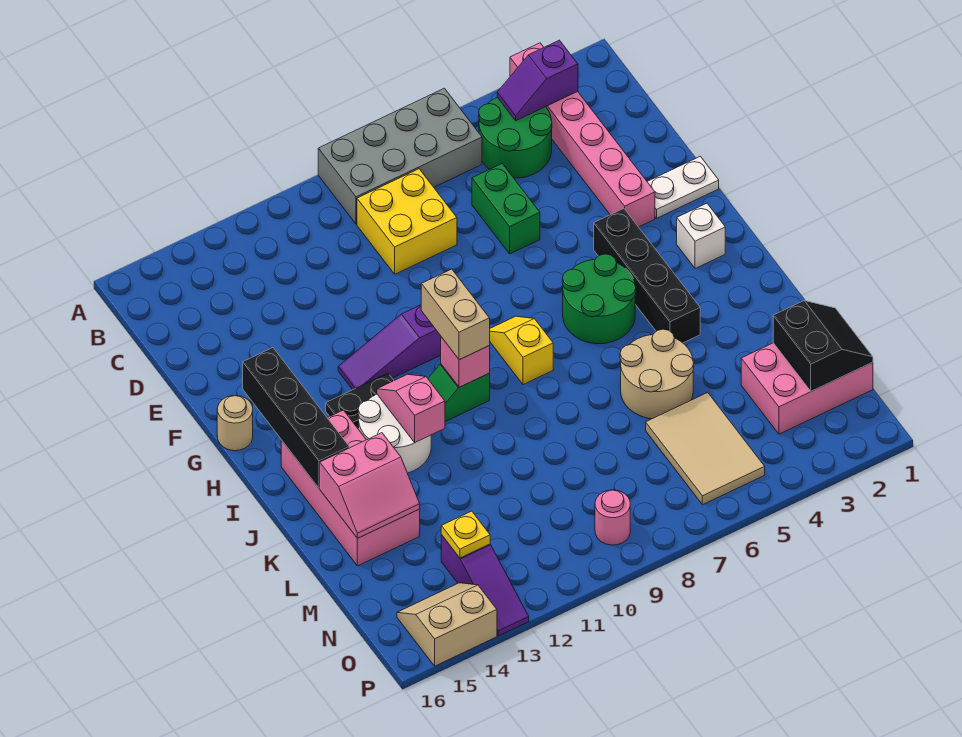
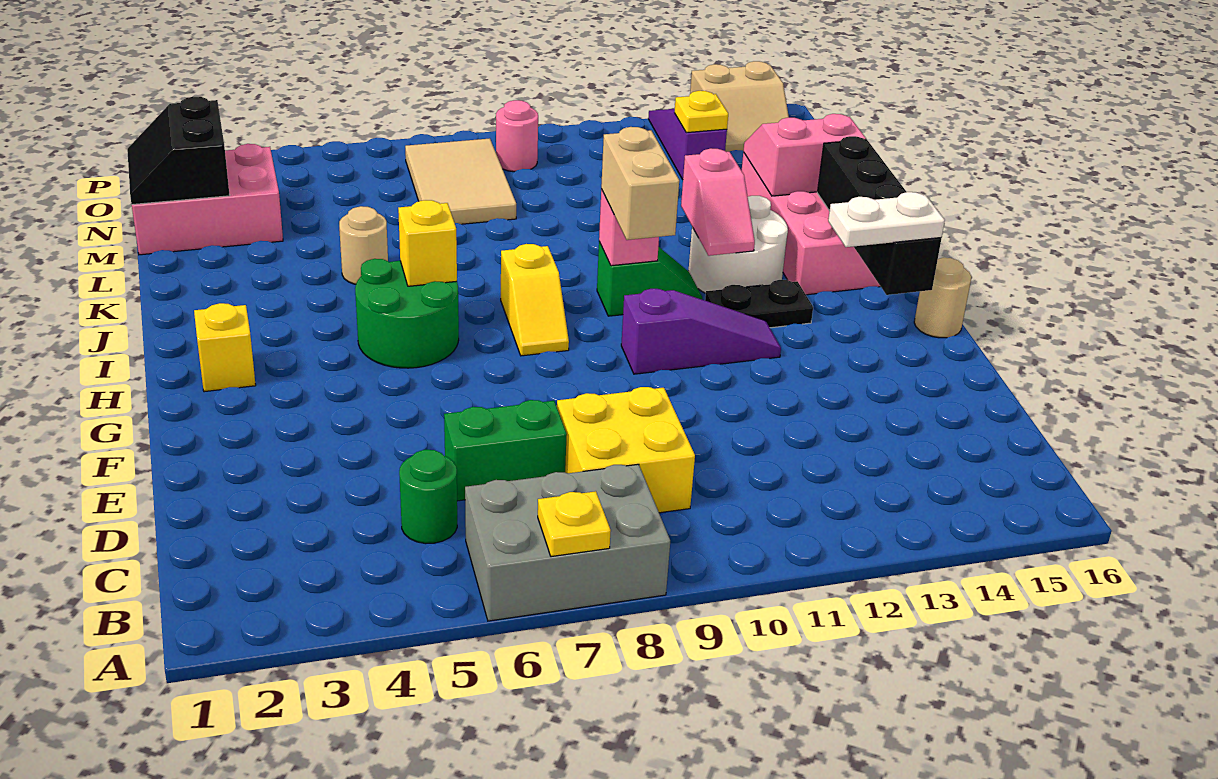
pink brick A3:F3 level 1 -> none
grey brick A6:B9 level 1 -> grey brick A6:B8 level 1
none -> yellow plate A7 level 2
purple slope B3:B4 level 2 top 3 -> none
green round brick B4:C5 level 1 -> green round brick C5 level 1
green brick D6:E6 level 1 -> green brick D6:D7 level 1
white plate F1:F2 level 1 -> white plate G14:G15 level 3
black brick G4:J4 level 1 -> none
white brick H2 level 1 -> yellow brick H2 level 1
none -> yellow brick I6 level 2
tan round brick K5:L6 level 1 -> tan round brick K5 level 1
tan tile M5:O6 level 1 -> tan tile M7:O8 level 1

